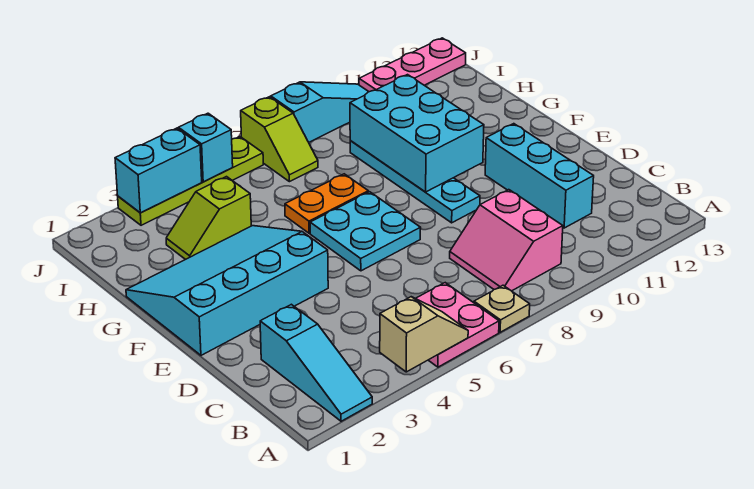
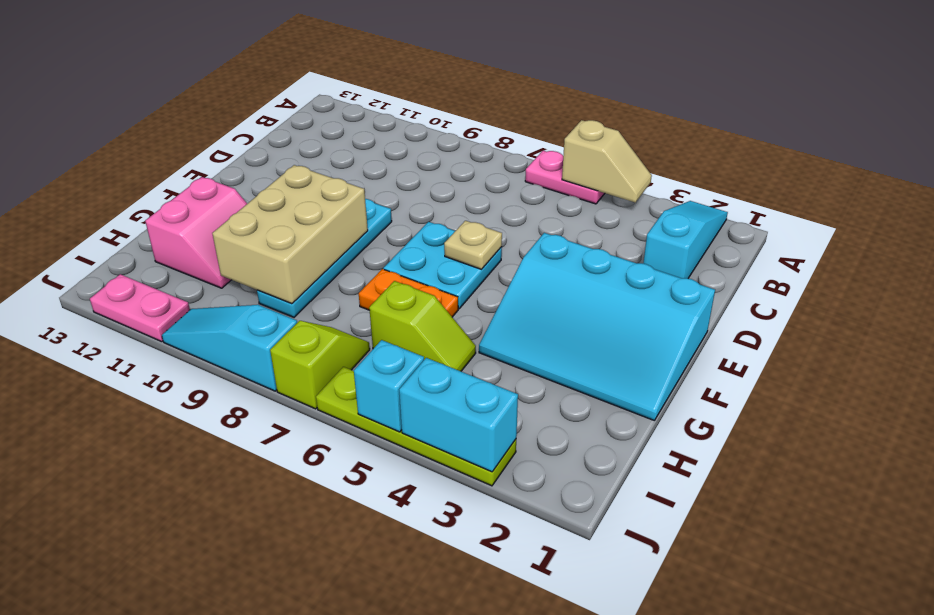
tan slope A4:A5 level 2 top 4 -> tan slope A4:A5 level 2 top 5
pink plate A5:B6 level 1 -> pink plate A5:A6 level 1
tan plate A7 level 1 -> tan plate E6 level 2
pink slope B8:C9 level 1 top 9 -> pink slope G11:H12 level 1 top 12
cyan brick C11:E11 level 1 -> none
cyan brick F9:H10 level 2 -> tan brick F9:H10 level 2
lime slope H3:H4 level 1 top 4 -> lime slope H5:H6 level 1 top 6
pink plate J11:J13 level 1 -> pink plate J11:J12 level 1

